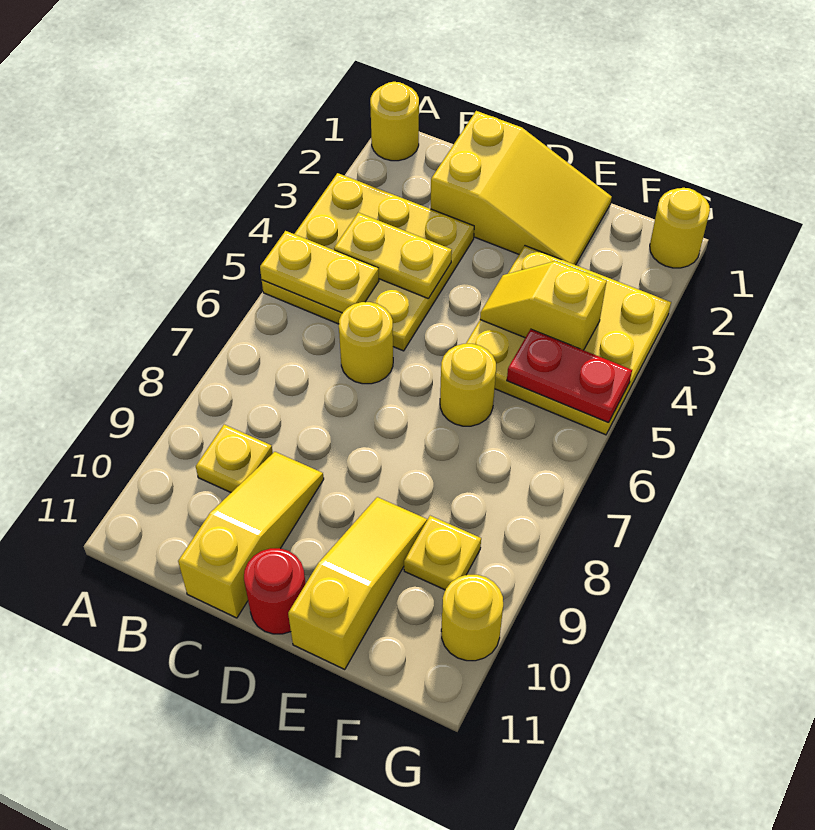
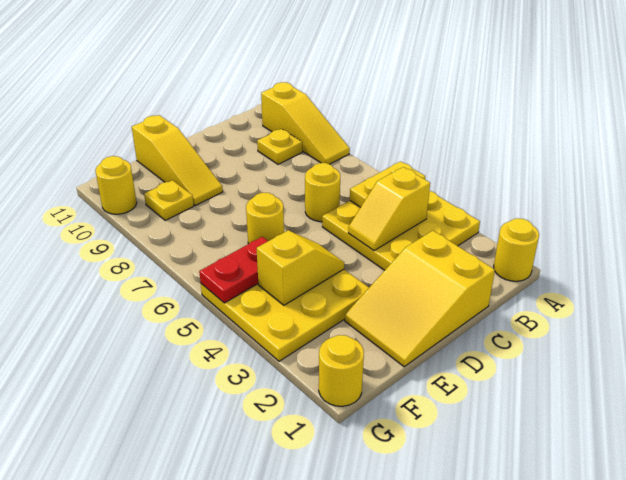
yellow plate B4:C4 level 2 -> yellow slope B4:C4 level 2 top B
yellow slope C9:C11 level 1 top 11 -> yellow slope A8:A10 level 1 top 10
red round brick D11 level 1 -> none

